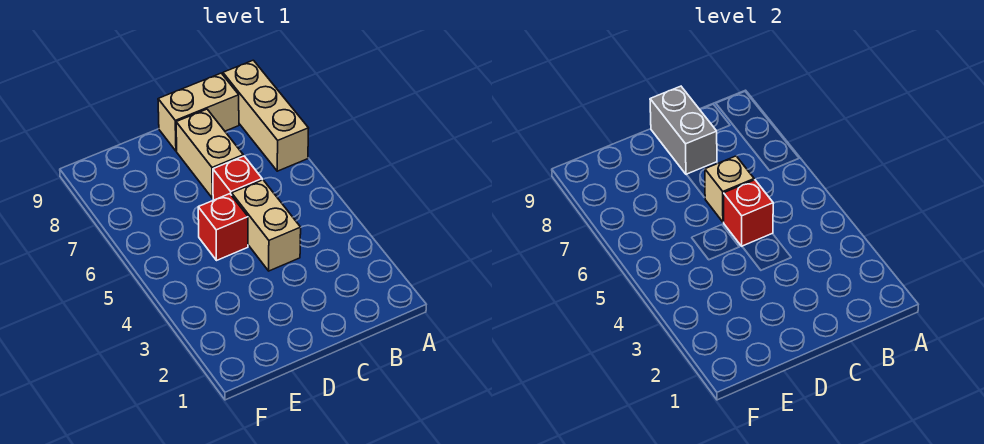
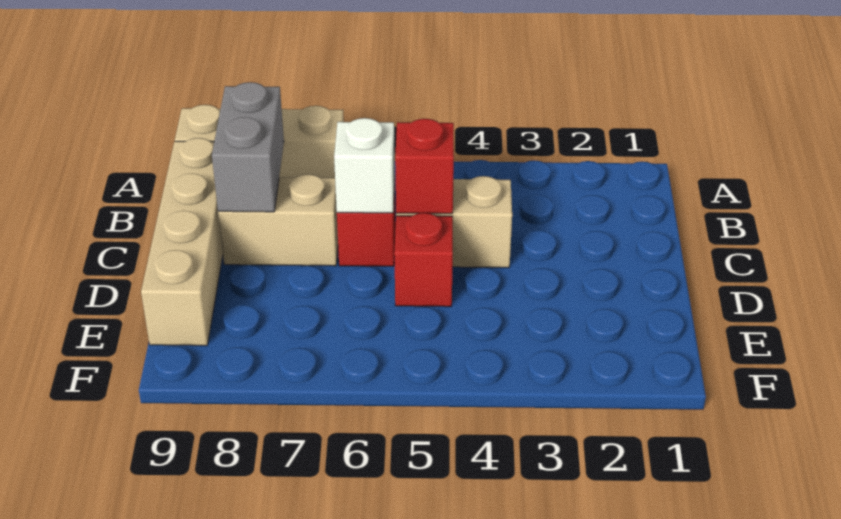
tan brick B9:C9 level 1 -> tan brick B9:E9 level 1
tan brick C6 level 2 -> white brick C6 level 2
grey brick C8:C9 level 2 -> grey brick B8:C8 level 2

